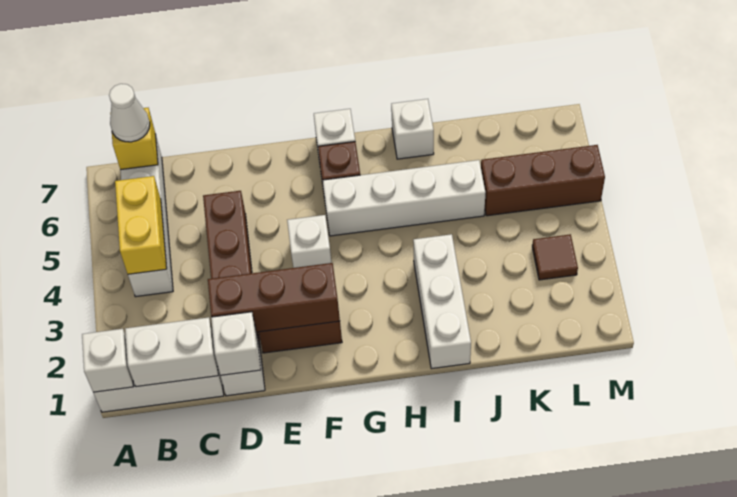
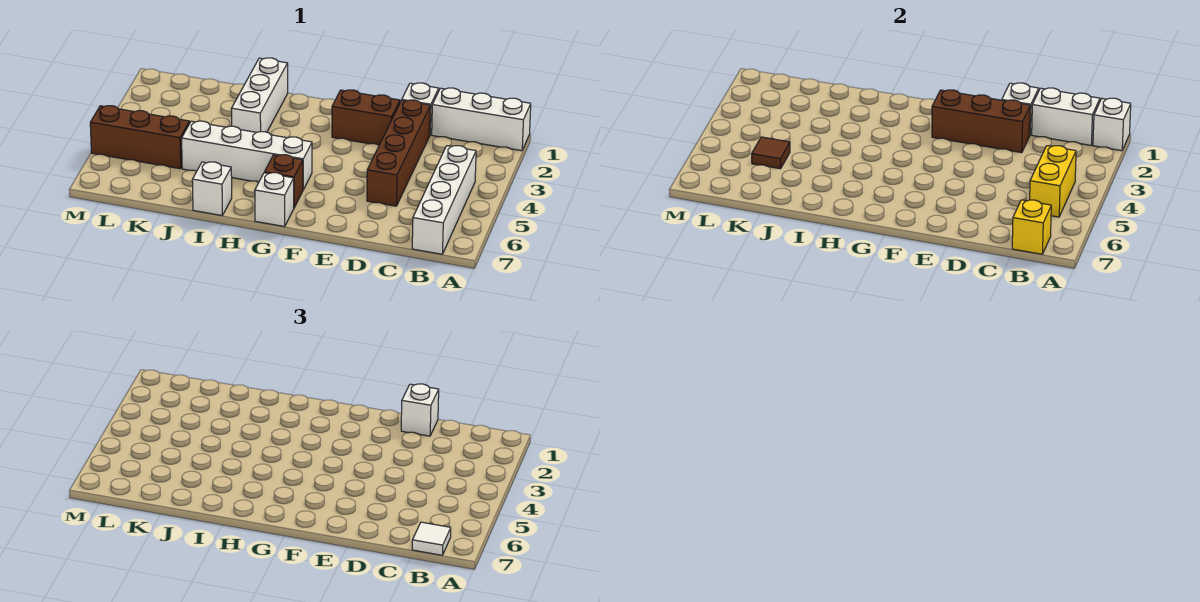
white cone B7 level 3 -> white tile B7 level 3
white brick F4 level 1 -> white brick D1 level 3
brown tile L3 level 1 -> brown tile K5 level 2

